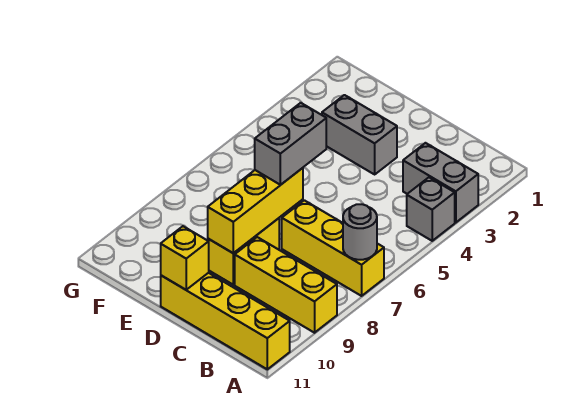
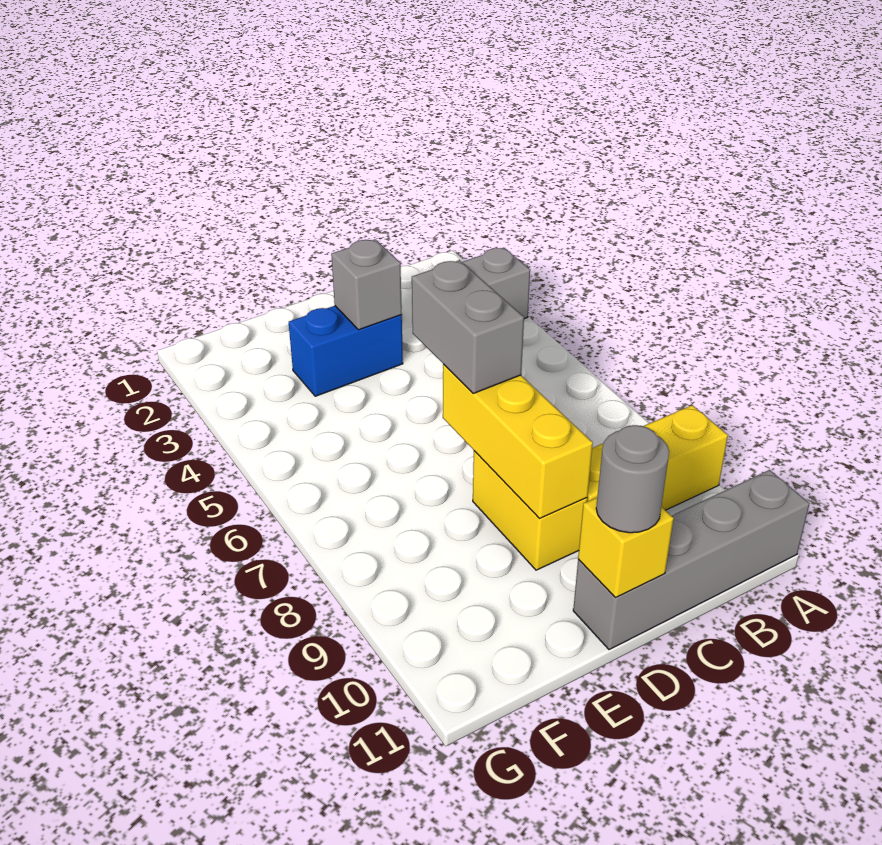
grey brick A4 level 1 -> grey brick D3 level 2
yellow brick A7:C7 level 1 -> none
grey round brick A7 level 2 -> grey round brick D11 level 3
yellow brick A11:D11 level 1 -> grey brick A11:D11 level 1
grey brick D3:E3 level 1 -> blue brick D3:E3 level 1

